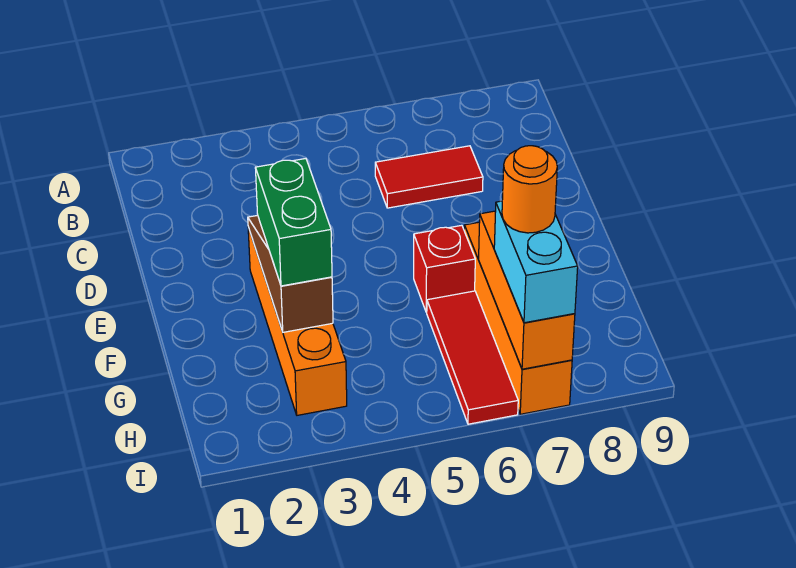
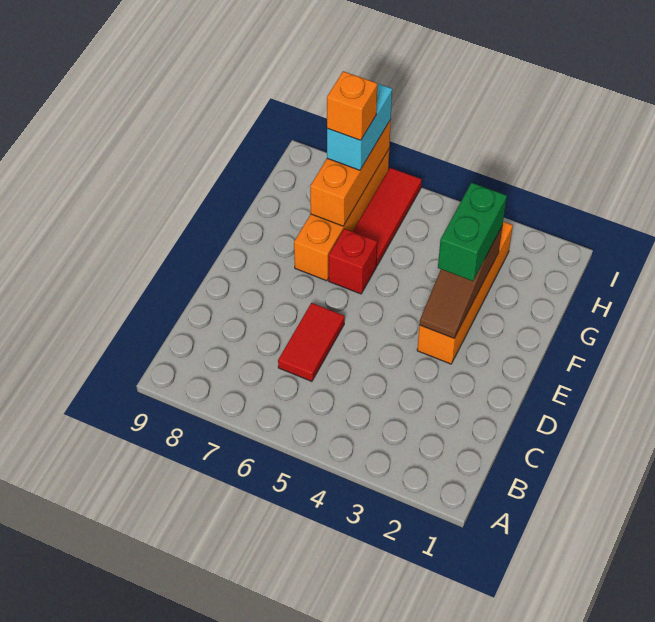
red tile C6:C7 level 1 -> red tile C6:D6 level 1
orange round brick H7 level 4 -> orange brick H7 level 4

